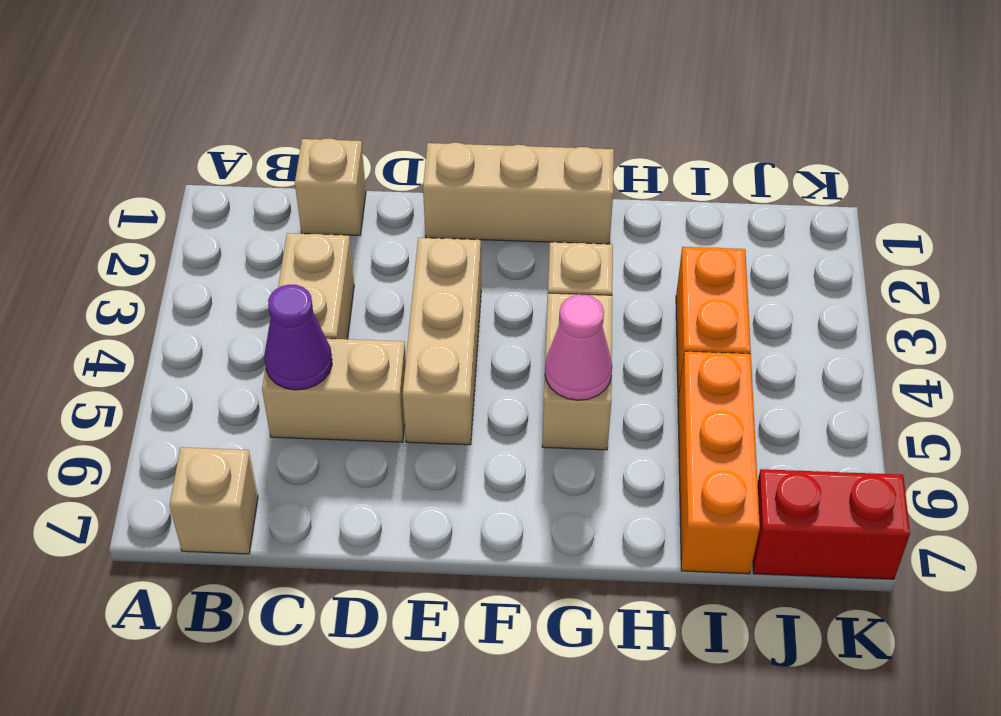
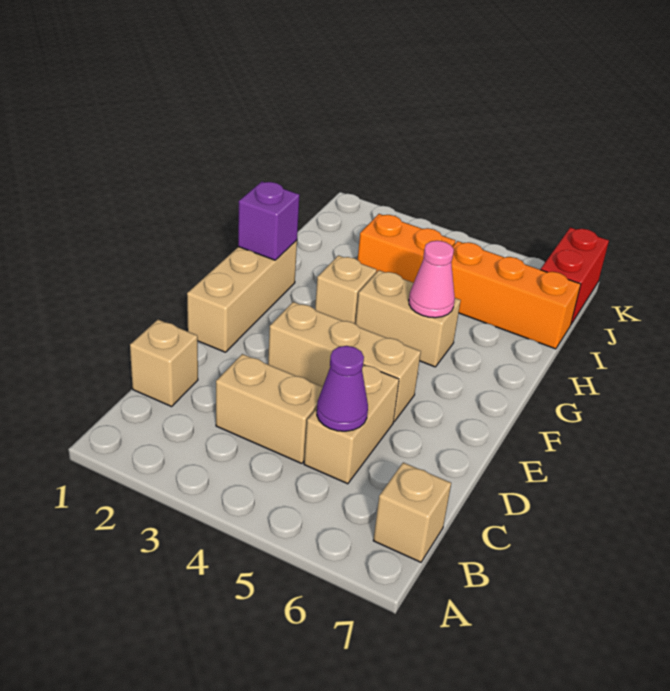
none -> purple brick G1 level 2

